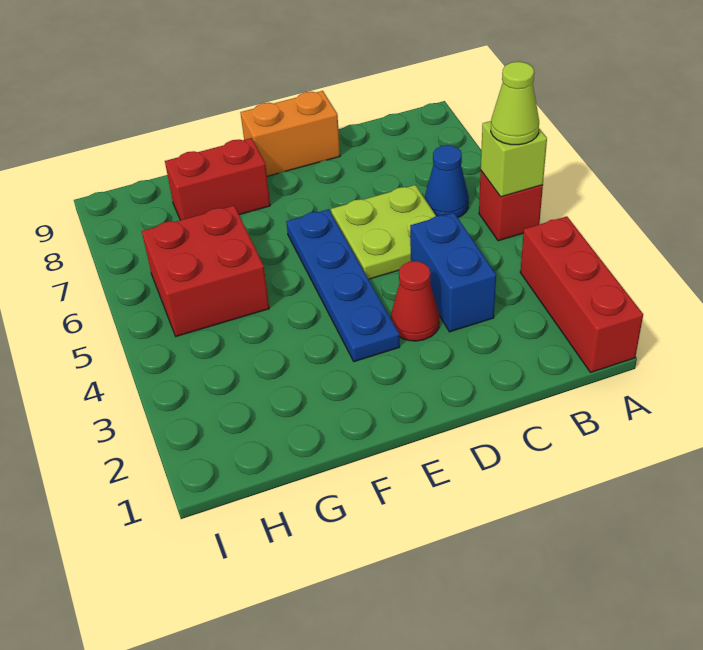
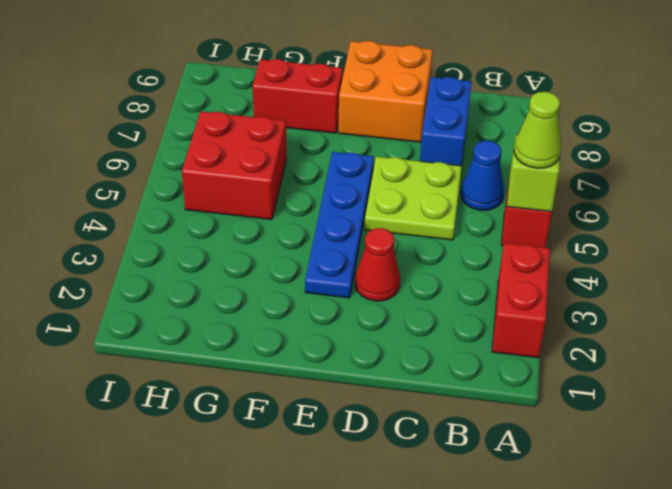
red brick A1:A3 level 1 -> red brick A2:A3 level 1
blue brick C3:C4 level 1 -> blue brick C7:C8 level 1
orange brick D9:E9 level 1 -> orange brick D8:E9 level 1

